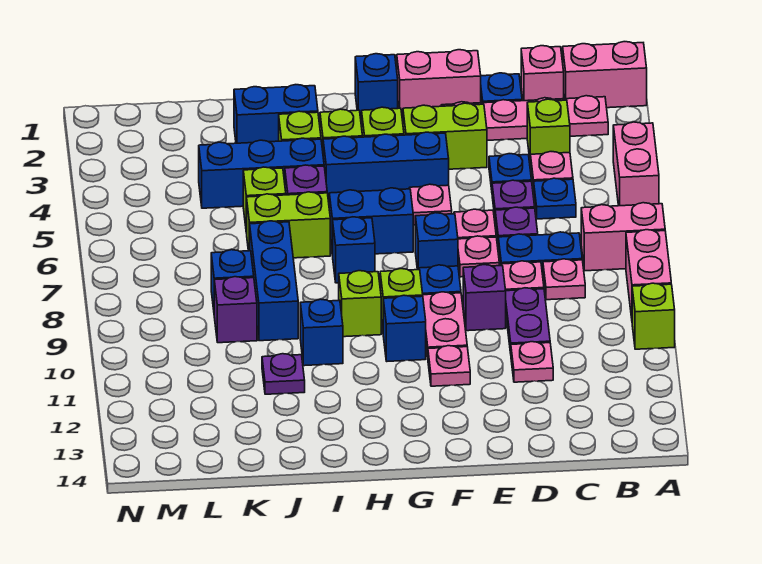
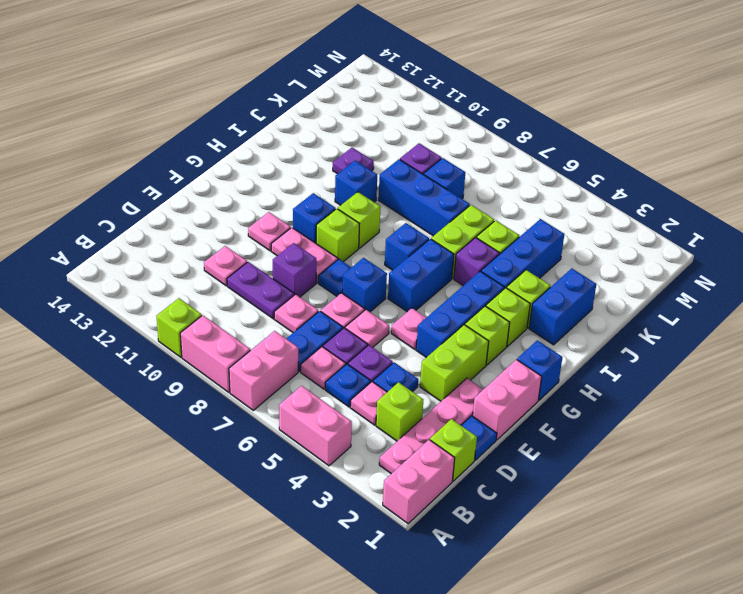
pink brick C1 level 1 -> lime brick C1 level 1
pink plate C8 level 1 -> pink plate C6 level 1

